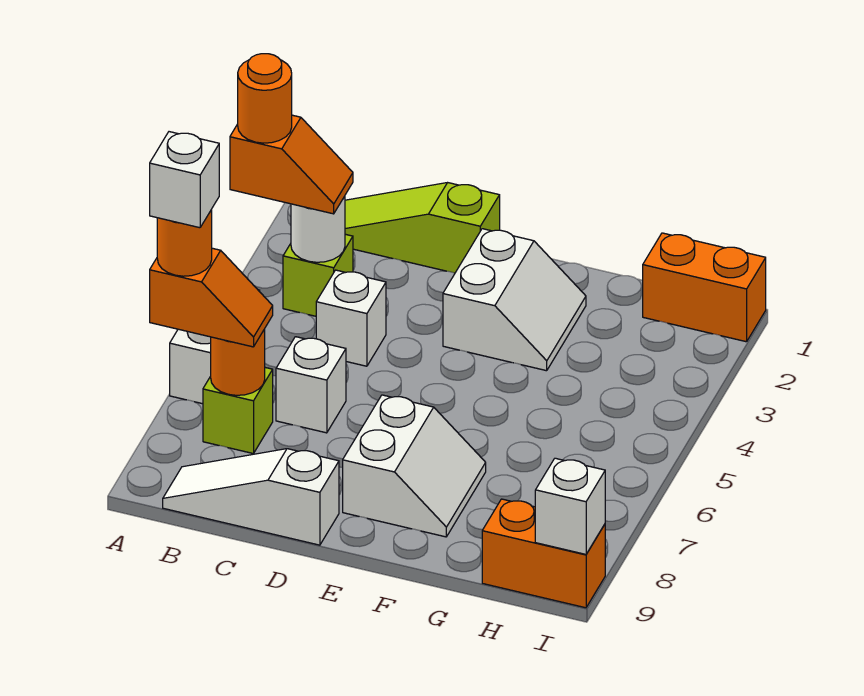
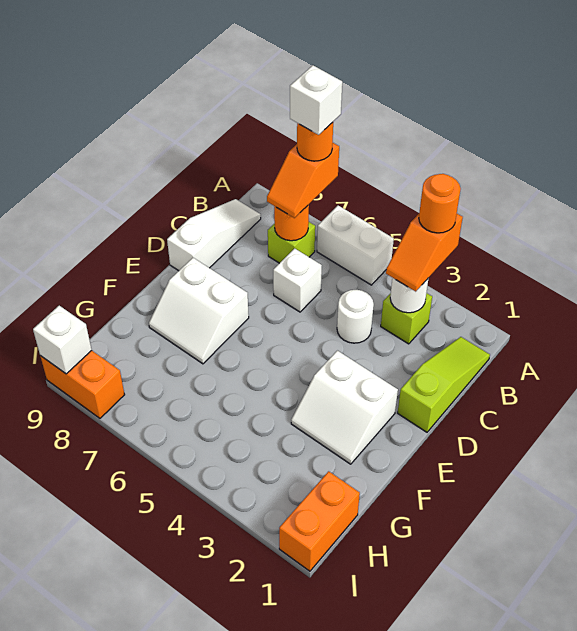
white brick C4 level 1 -> white round brick C4 level 1
orange brick H9:I9 level 1 -> orange brick I8:I9 level 1

